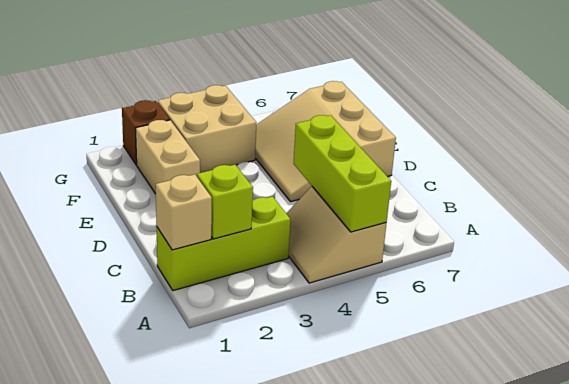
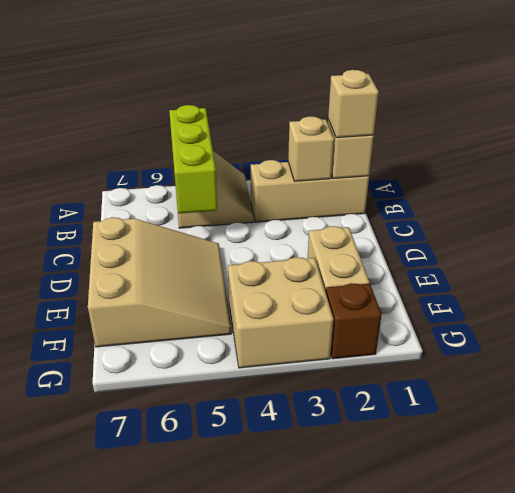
lime brick B1:B3 level 1 -> tan brick B1:B3 level 1
none -> tan brick B1 level 3
lime brick B2 level 2 -> tan brick B2 level 2

